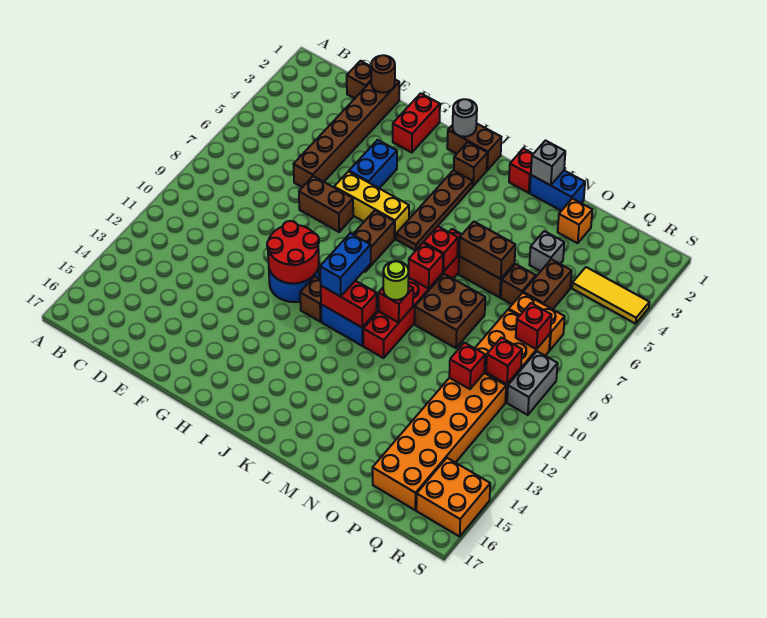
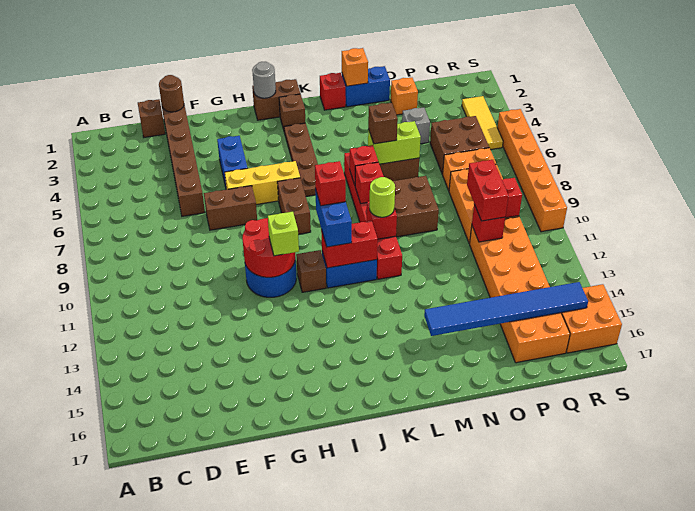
red brick G1:G2 level 1 -> red brick P10:P11 level 3
none -> lime brick H11 level 3
grey brick M1 level 2 -> orange brick M1 level 2
brown brick M6:N6 level 2 -> lime brick M6:N6 level 2
none -> blue tile M15:R15 level 2
brown brick O6 level 1 -> brown brick M6 level 3
brown brick P5:P6 level 1 -> brown brick P5:Q6 level 1
yellow tile Q4:S4 level 1 -> yellow tile R3:R5 level 1
red brick Q8 level 2 -> red brick J10 level 4
grey brick R9:R10 level 1 -> none
none -> orange brick S5:S10 level 1

